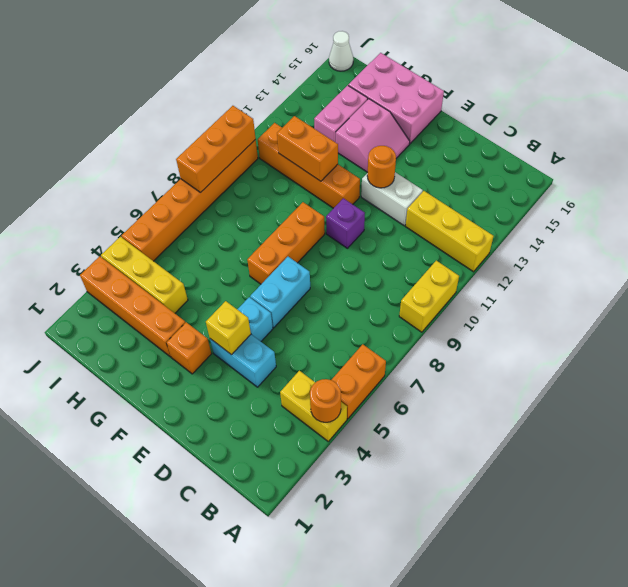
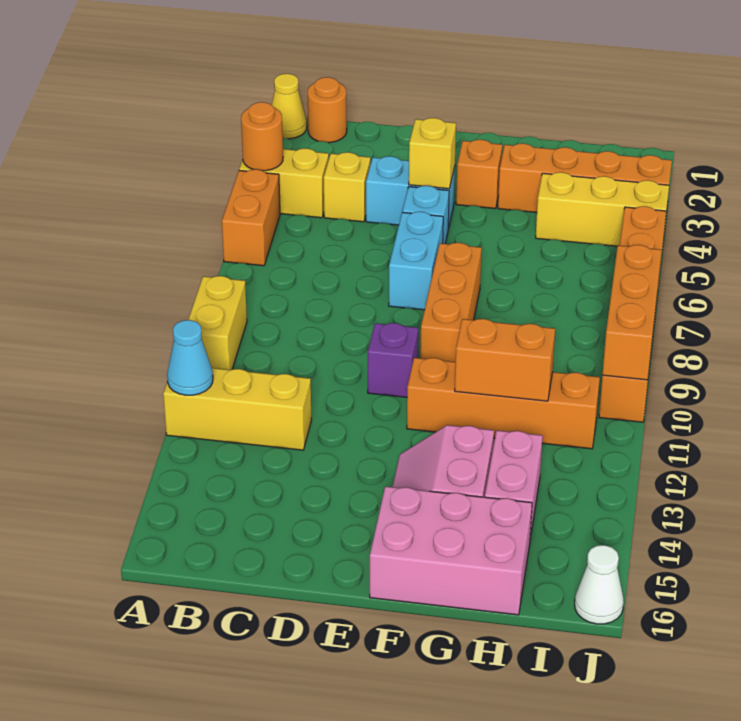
none -> yellow cone A1 level 1
none -> cyan cone A12 level 2
none -> yellow brick C4 level 1
white brick D12:E12 level 1 -> none
orange round brick E12 level 2 -> orange round brick B1 level 1

